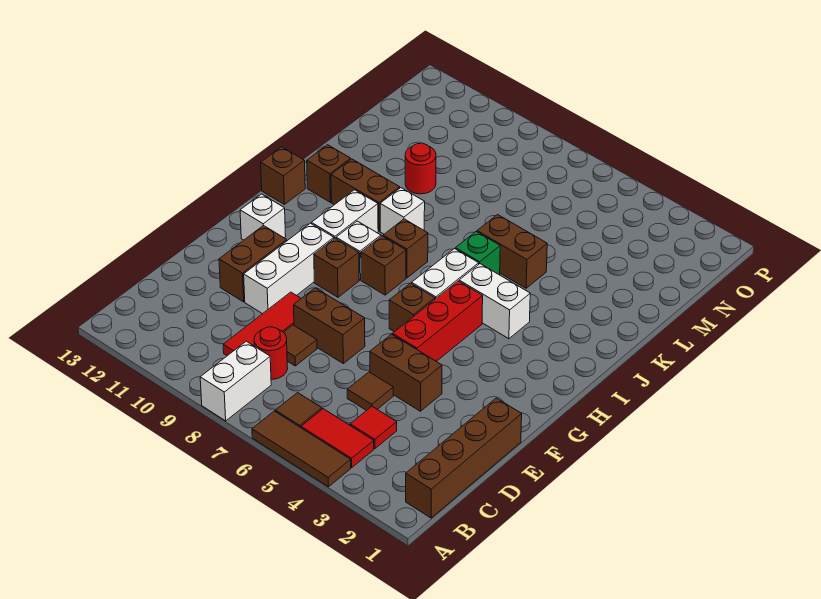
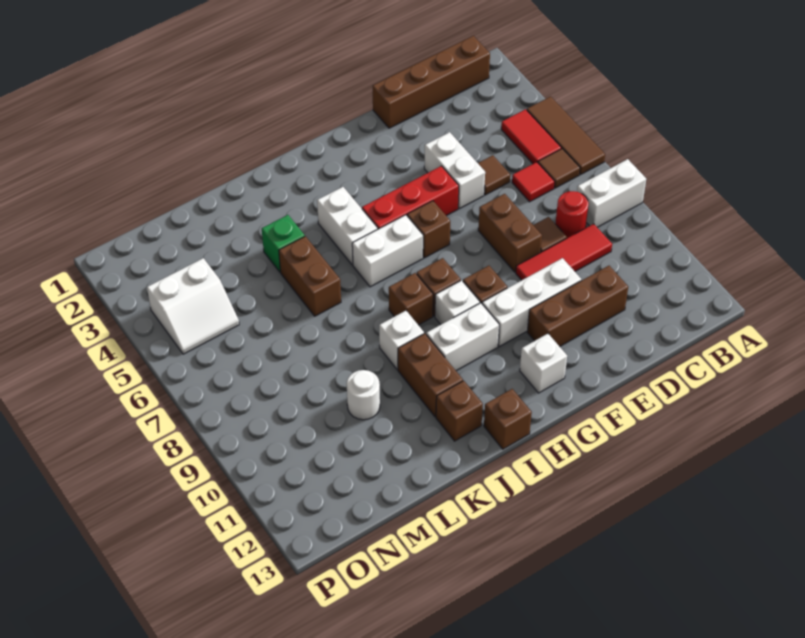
red tile C4 level 1 -> red tile C6 level 1
brown brick E4:E5 level 1 -> white brick E4:E5 level 1
brown brick E11:F11 level 1 -> brown brick D11:F11 level 1
green brick J6 level 1 -> green brick K4 level 1
red round brick L10 level 1 -> white round brick L10 level 1
none -> white slope N4:O5 level 1 top 4

